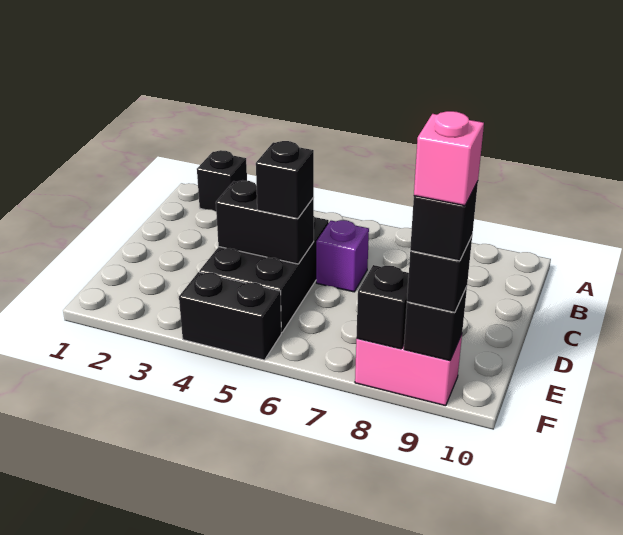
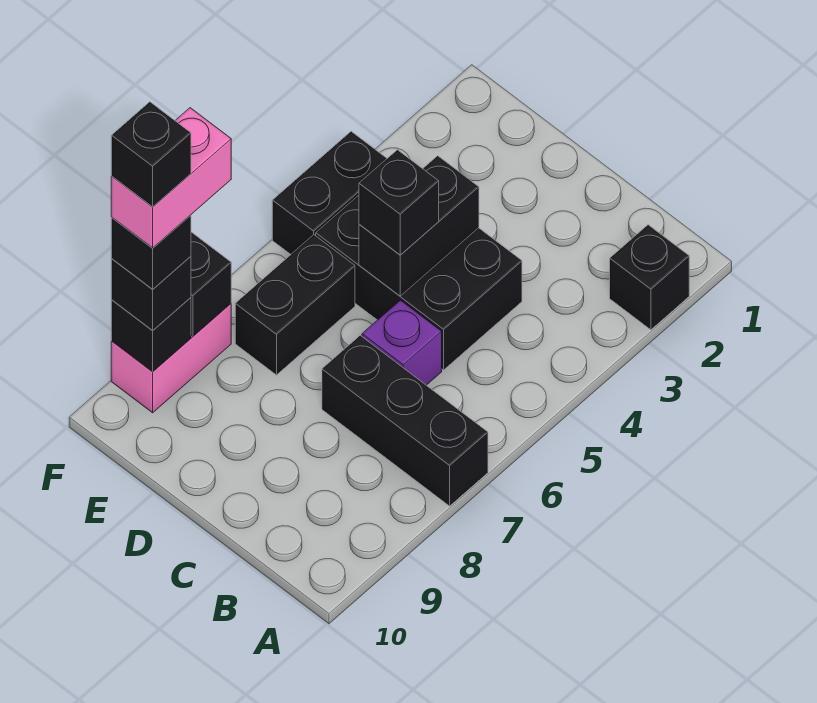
none -> black brick A7:C7 level 1
none -> black brick E6:E7 level 1
pink brick F9 level 5 -> pink brick F8:F9 level 5
none -> black brick F9 level 6

